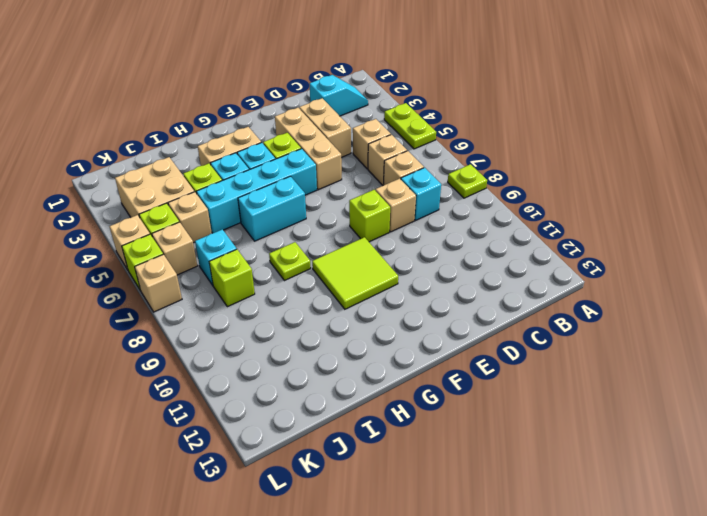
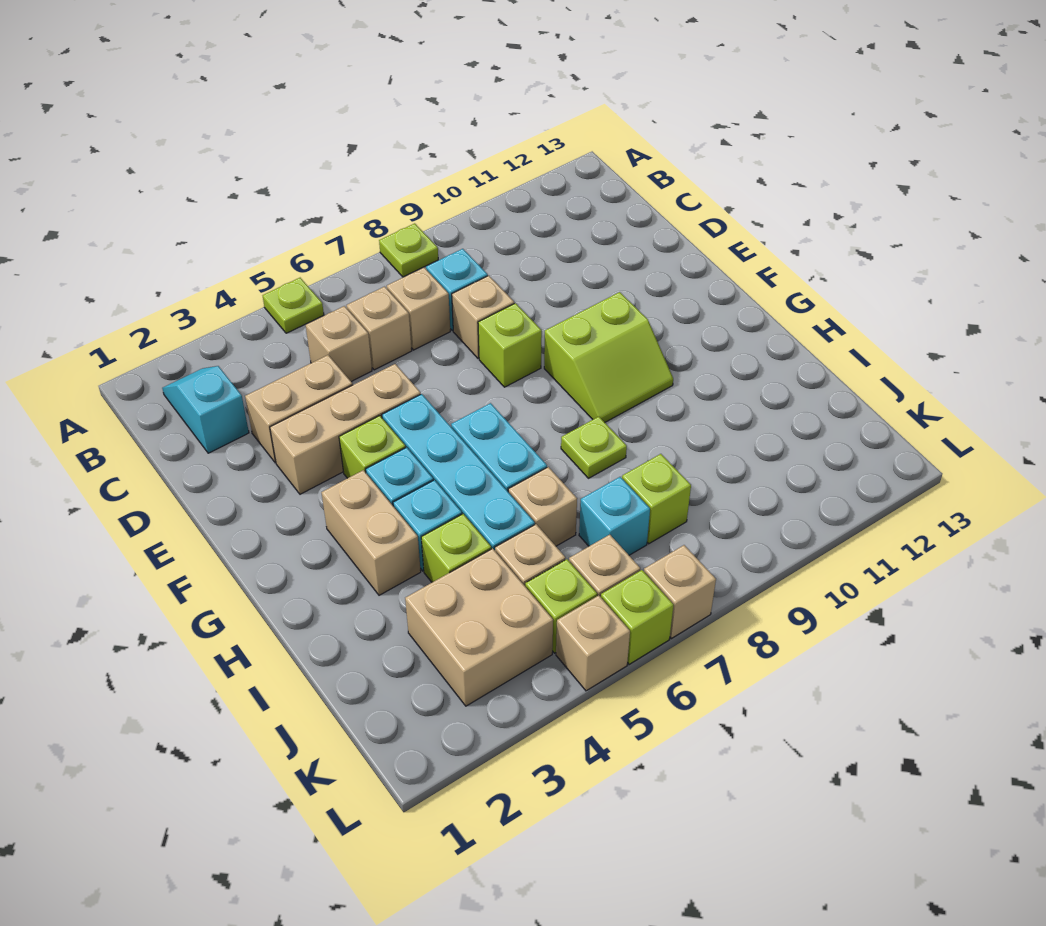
lime plate A4:A5 level 1 -> lime plate A5 level 1
lime tile F9:G10 level 1 -> lime slope F9:G10 level 1 top F
none -> tan brick I6 level 1

